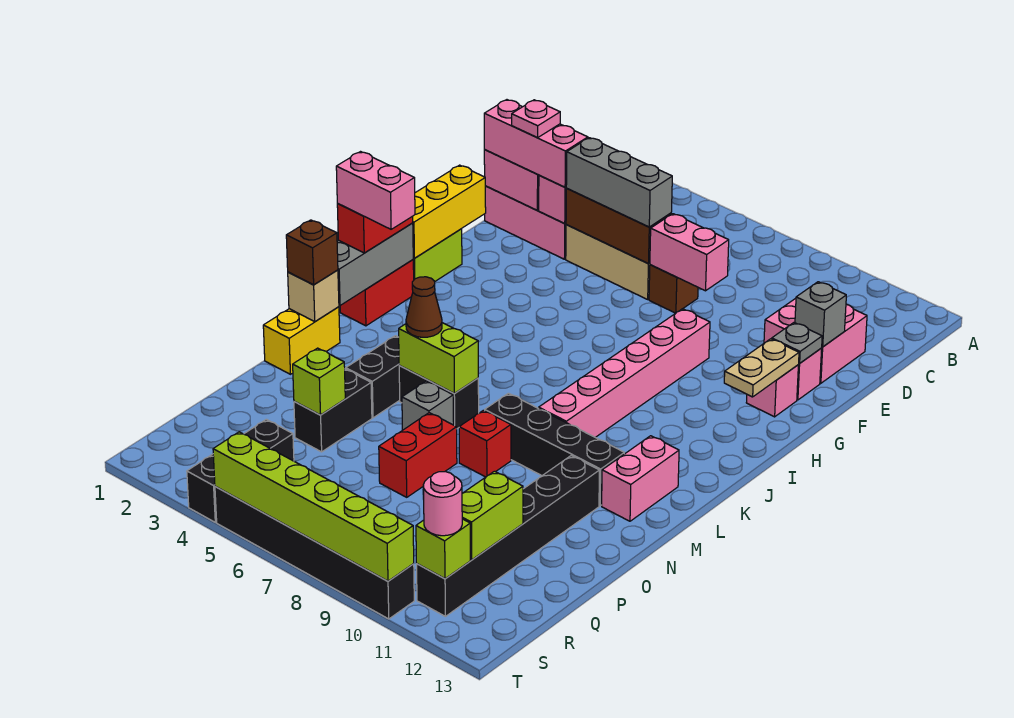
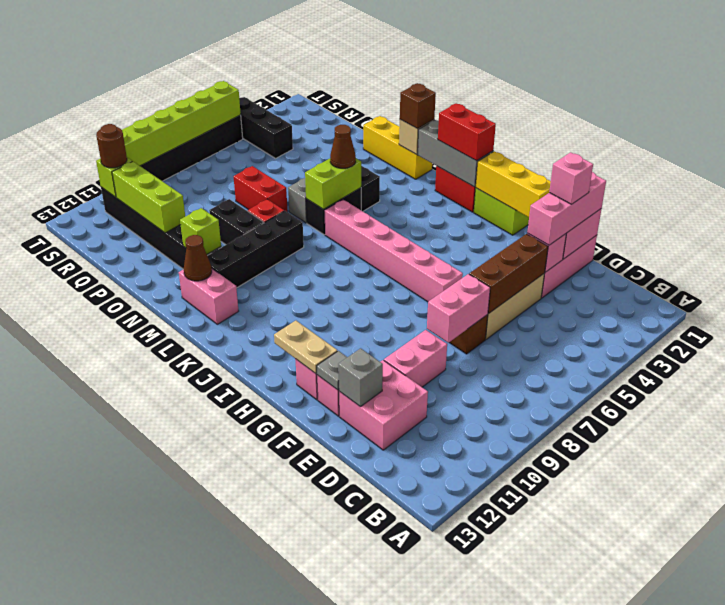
pink plate E2 level 4 -> pink brick E2 level 4
grey brick E4:E6 level 3 -> none
pink brick G9:L9 level 1 -> pink brick G6:L6 level 1
pink brick K1:K2 level 4 -> pink brick E9:E10 level 1
yellow brick M1:N1 level 1 -> yellow brick M1:O1 level 1
none -> brown cone M12 level 2
black brick O4:P4 level 1 -> black brick N9:O9 level 1
lime brick P4 level 2 -> lime brick N11 level 2
lime brick Q11:R11 level 2 -> lime brick P11:R11 level 2
pink round brick S11 level 3 -> brown round brick S11 level 3

